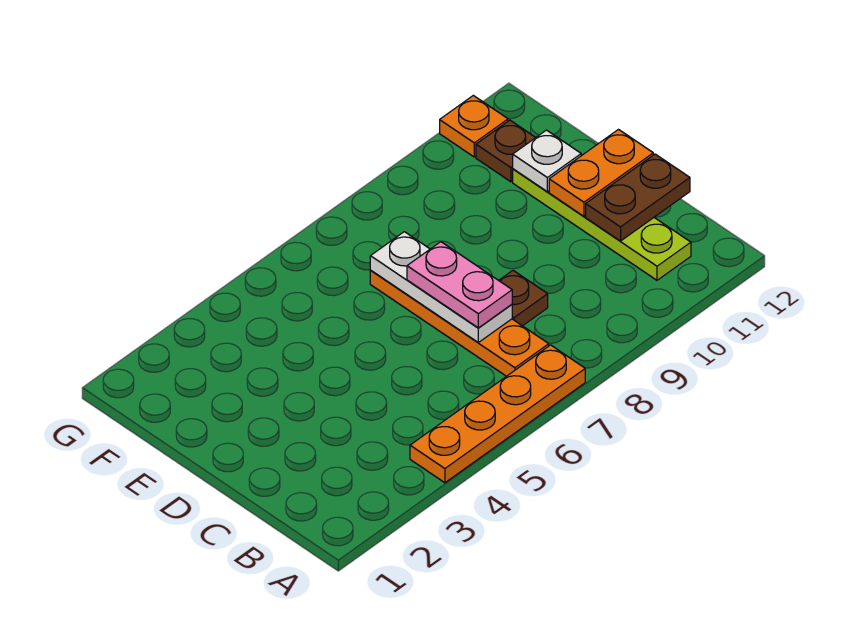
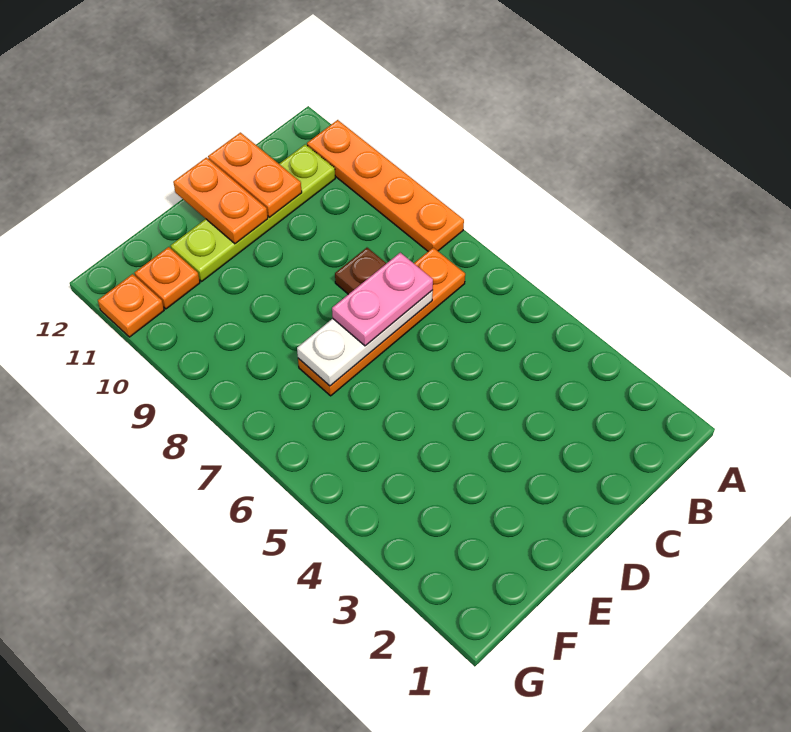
orange plate A4:A7 level 1 -> orange plate A8:A11 level 1
brown plate C11:C12 level 2 -> orange plate C11:C12 level 2
white plate E11 level 2 -> none
brown plate F11 level 1 -> orange plate F11 level 1

